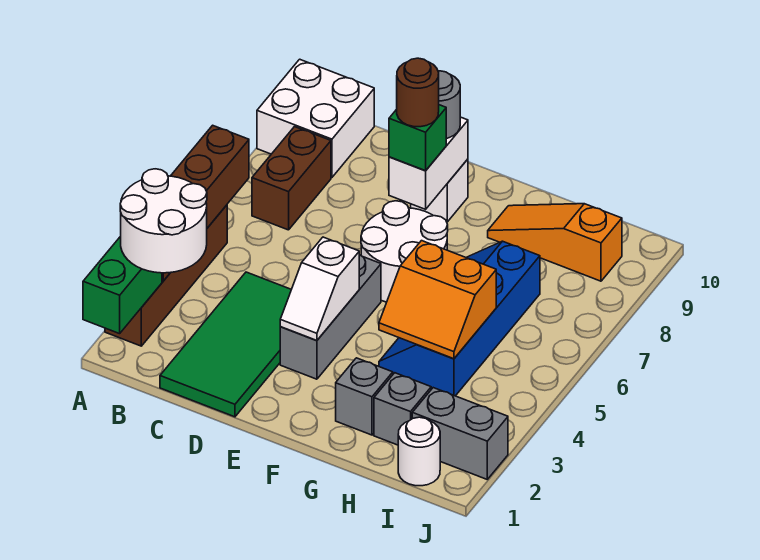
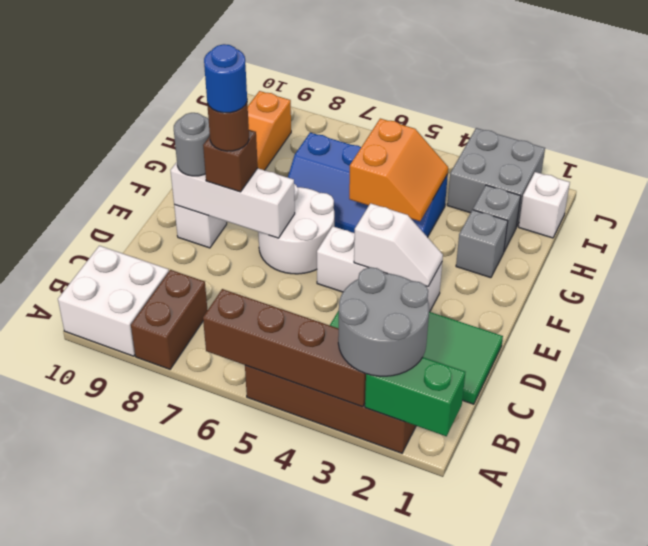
white round brick A2:B3 level 3 -> grey round brick A2:B3 level 3
brown brick B7:B8 level 1 -> brown brick A8:B8 level 1
grey brick E3:E5 level 1 -> white brick E3:E5 level 1
white brick E8:E9 level 2 -> white brick E7:E9 level 2
green brick E8 level 3 -> brown brick E8 level 3
none -> blue round brick E8 level 5
white round brick I1 level 1 -> white brick I1 level 1
grey brick I2:J2 level 1 -> grey brick I2:J3 level 1

